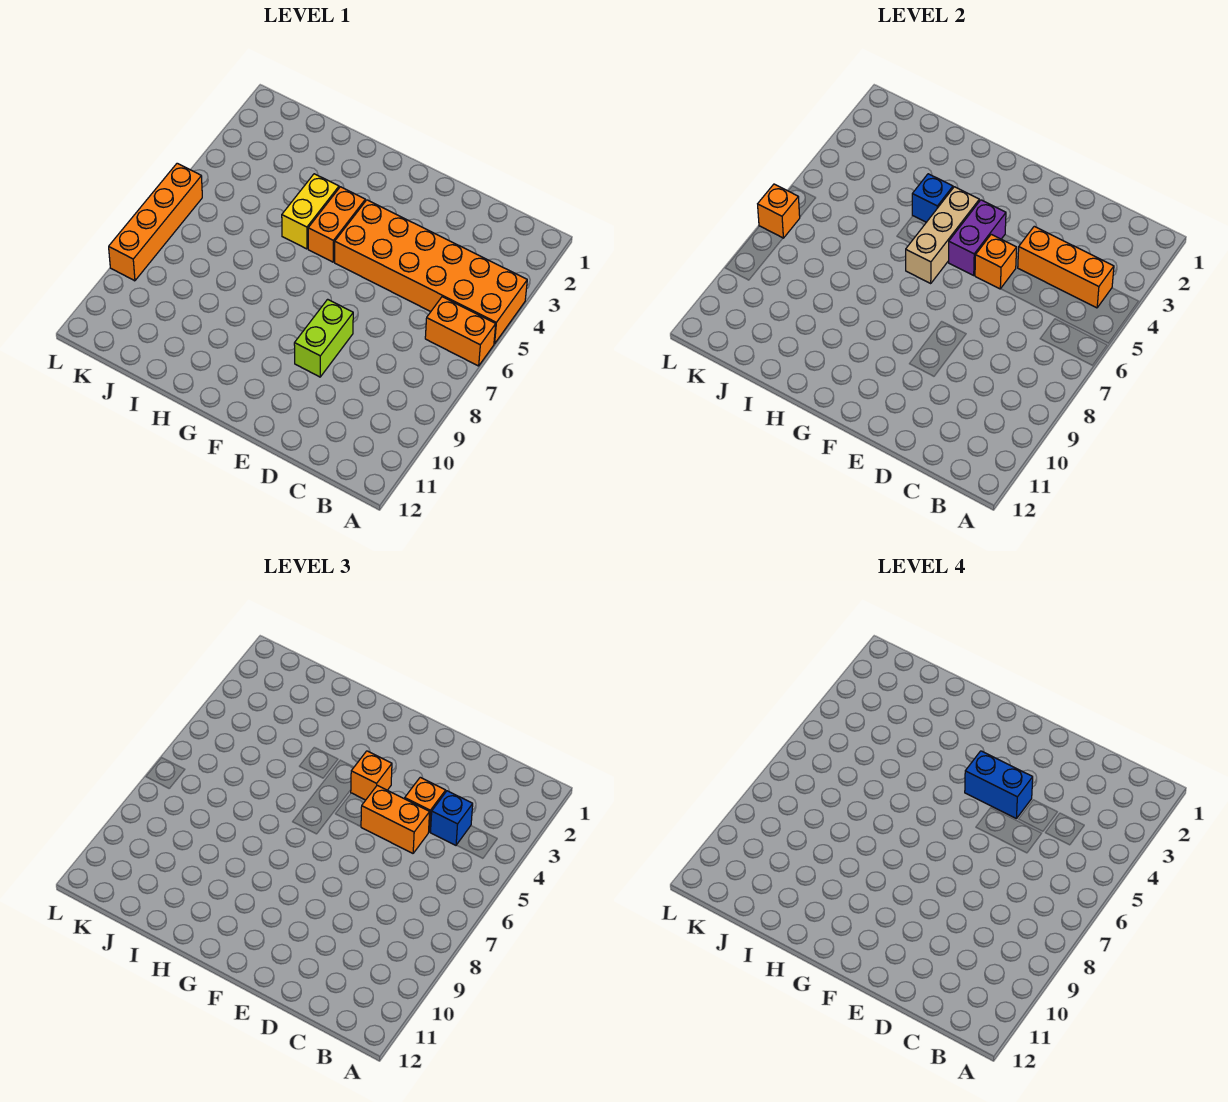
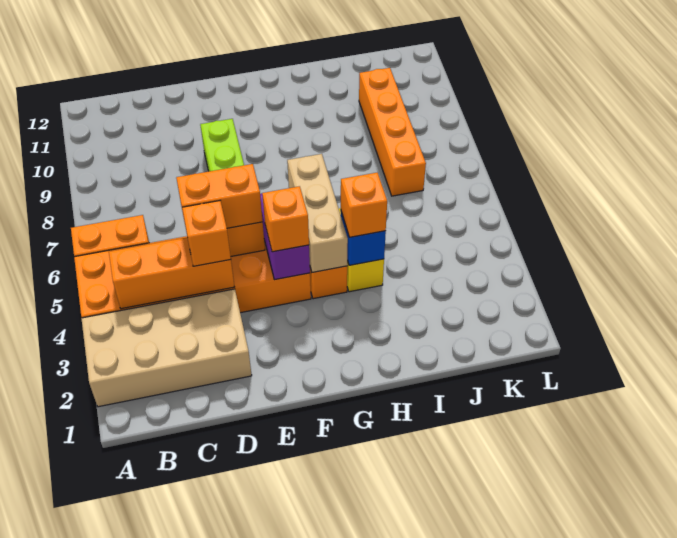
none -> tan brick A2:D3 level 1
blue brick C4 level 3 -> none
blue brick E4:F4 level 4 -> none
orange brick L6:L9 level 1 -> orange brick J7:J10 level 1
orange brick L7 level 2 -> orange brick H4 level 3

